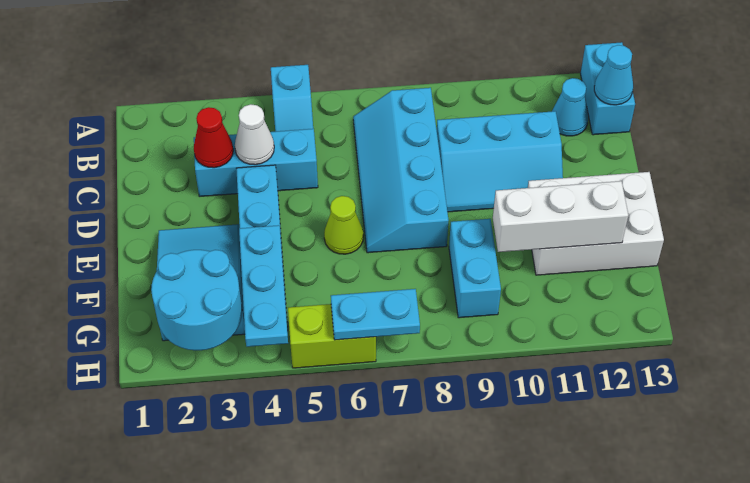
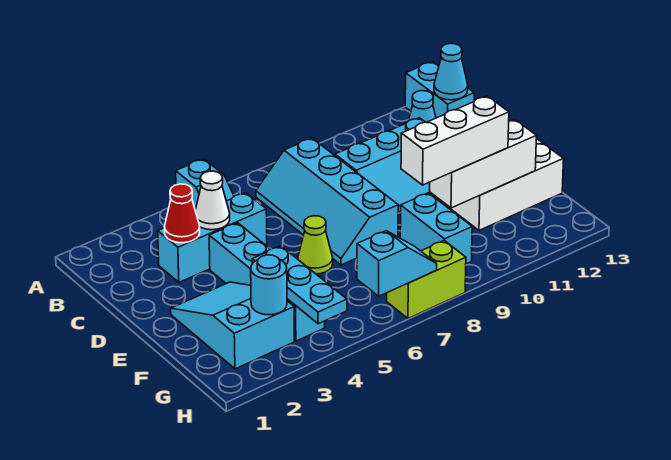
none -> white brick F9:F11 level 3
cyan round brick G2:H3 level 2 -> cyan round brick G3 level 2
lime brick H5:H6 level 1 -> lime brick H7:H8 level 1
cyan plate H6:H7 level 2 -> cyan slope H6:H7 level 2 top 6

